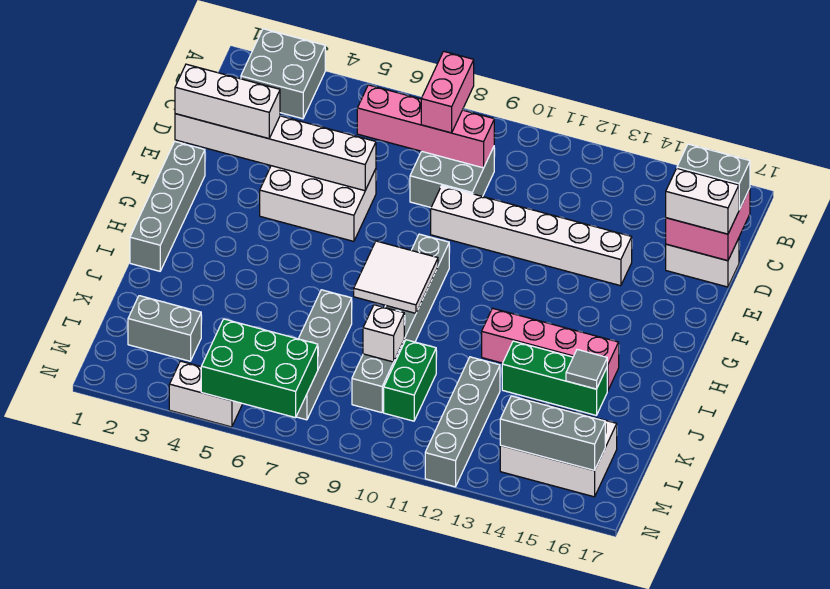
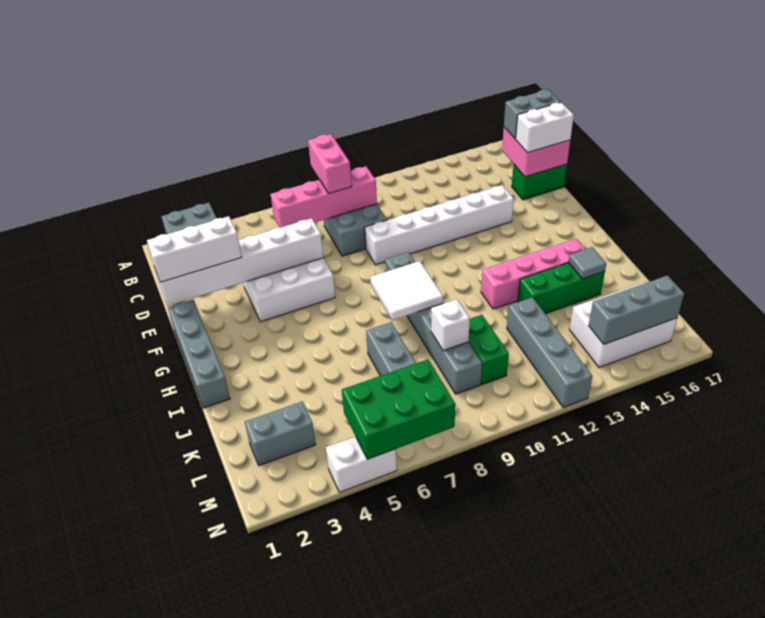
white brick D16:D17 level 1 -> green brick D16:D17 level 1

